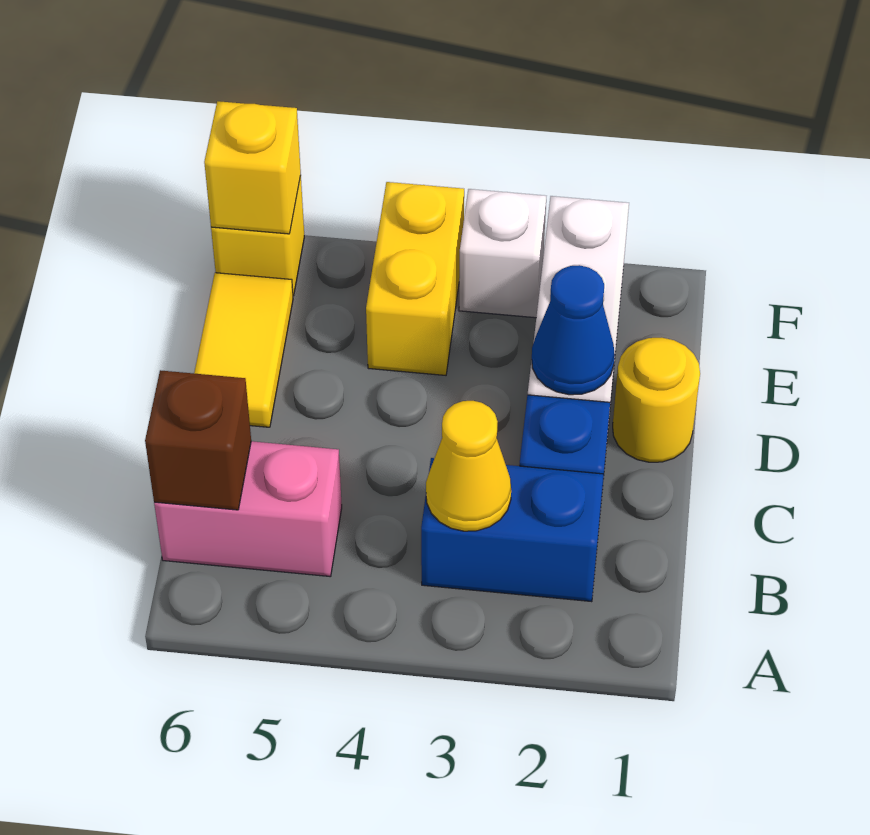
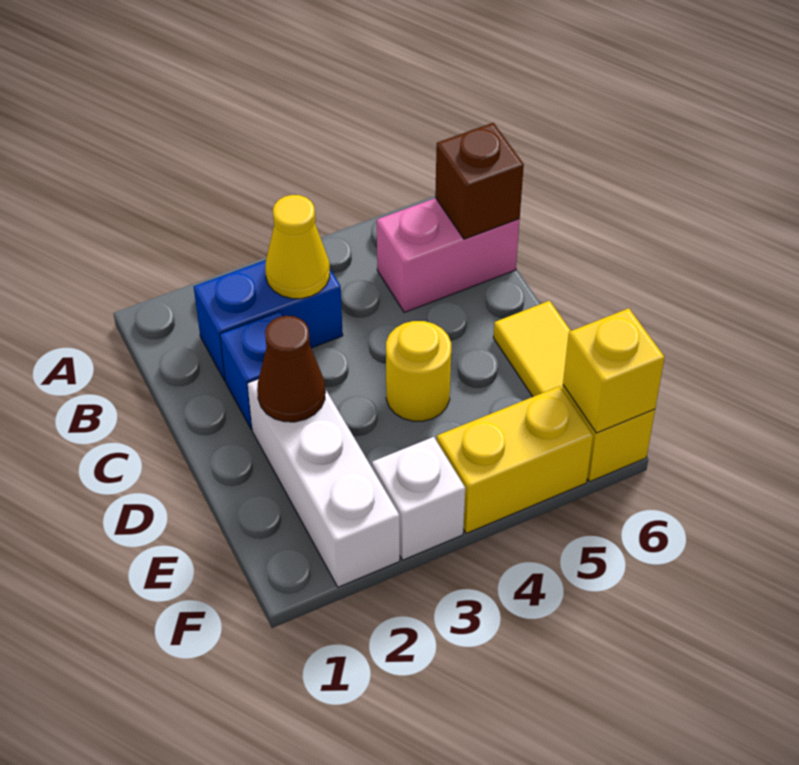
yellow round brick D1 level 1 -> yellow round brick D4 level 1
blue cone D2 level 2 -> brown cone D2 level 2
yellow brick E4:F4 level 1 -> yellow brick F4:F5 level 1

